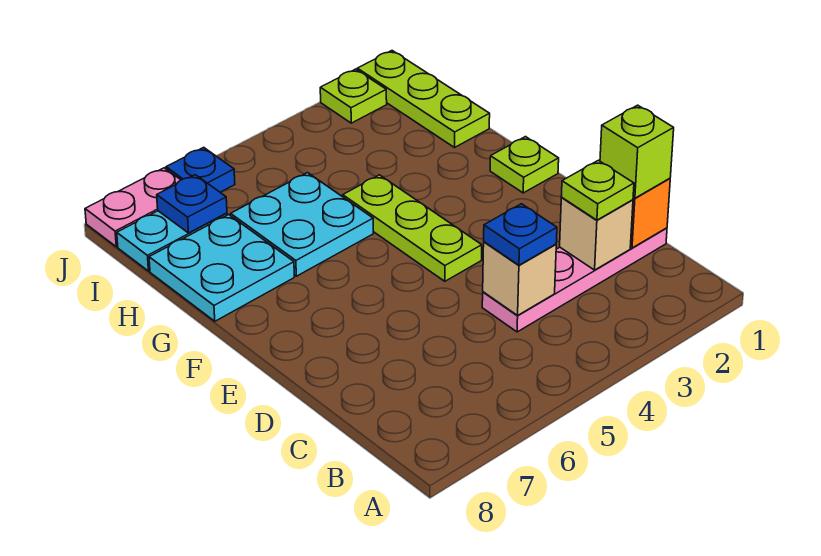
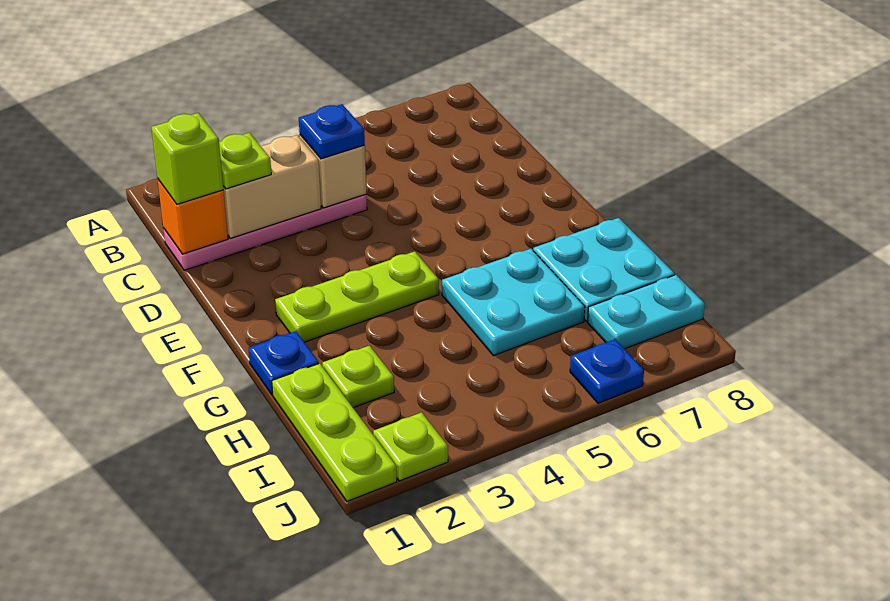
tan brick C2 level 2 -> tan brick C2:C3 level 2
lime plate E4:G4 level 1 -> lime plate F2:F4 level 1
lime plate F1 level 1 -> lime plate H2 level 1
blue plate I7 level 2 -> blue plate G1 level 1
pink plate J7:J8 level 1 -> none

